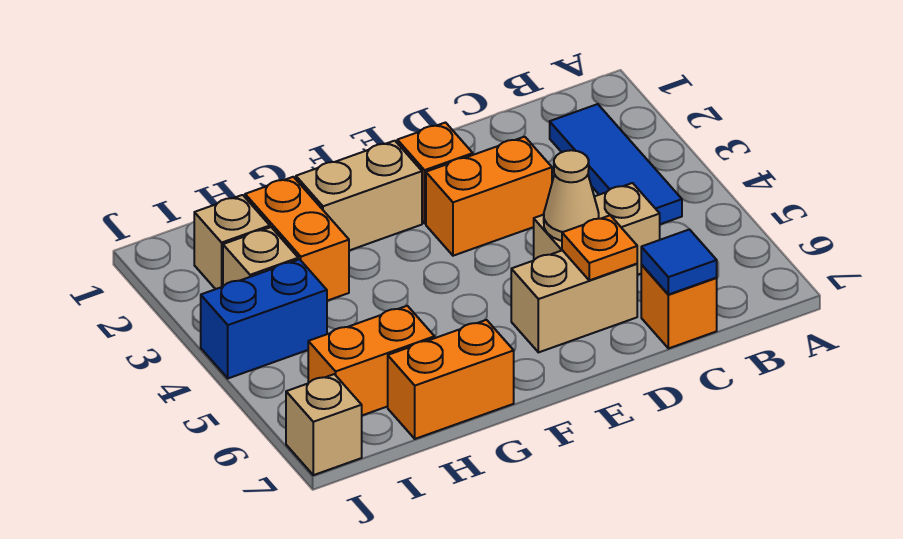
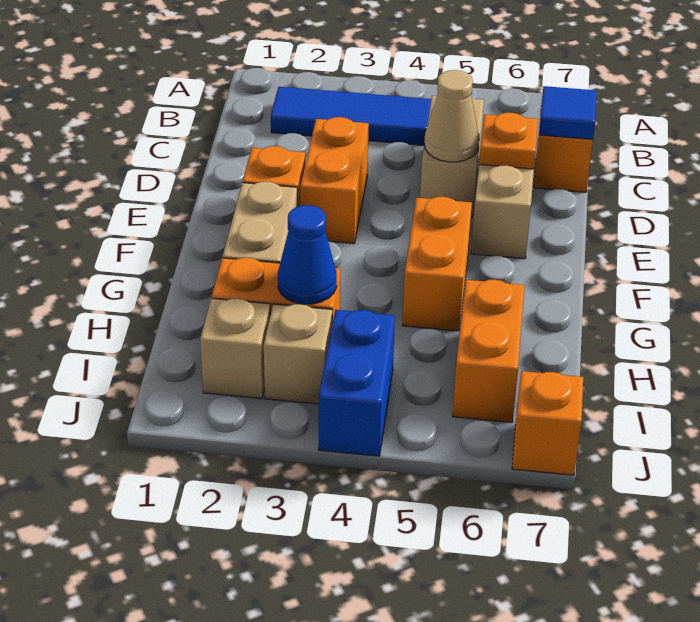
orange brick G7:H7 level 1 -> orange brick F5:G5 level 1
none -> blue cone H3 level 2
tan brick J7 level 1 -> orange brick J7 level 1

